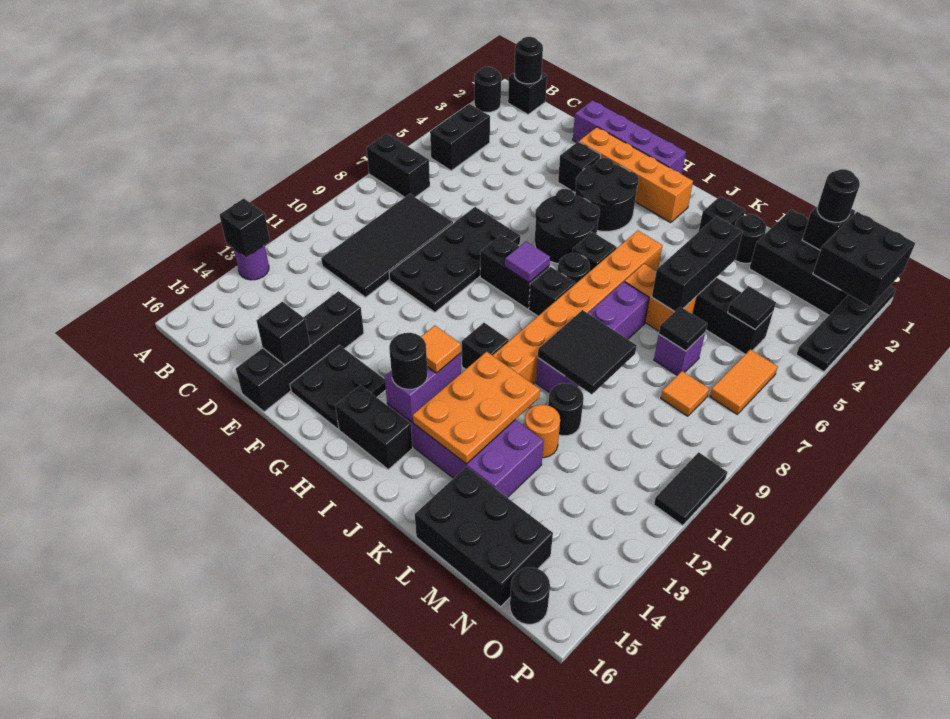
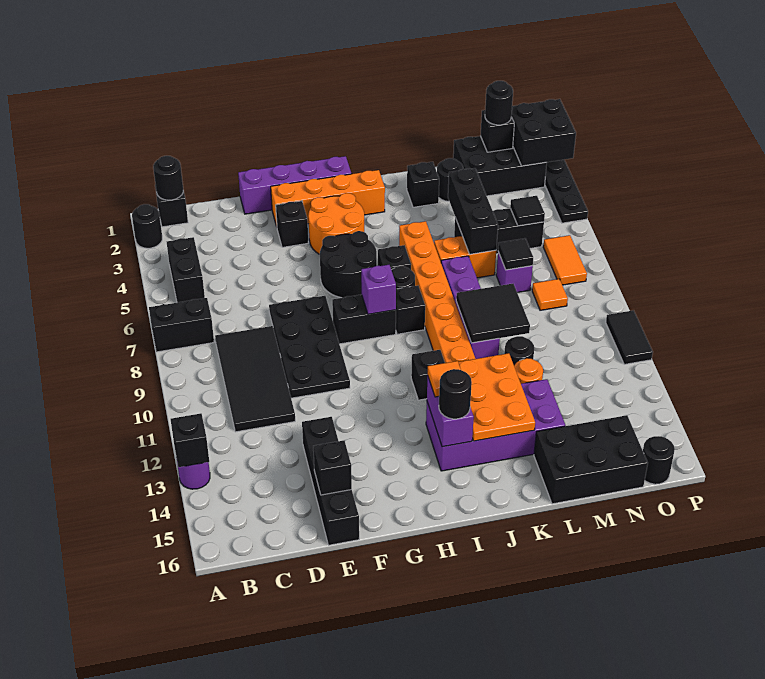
black plate F14:G15 level 1 -> none
black round brick G3:H4 level 1 -> orange round brick G3:H4 level 1
purple tile H8 level 2 -> purple brick H8 level 2
black brick H15:I15 level 1 -> none

